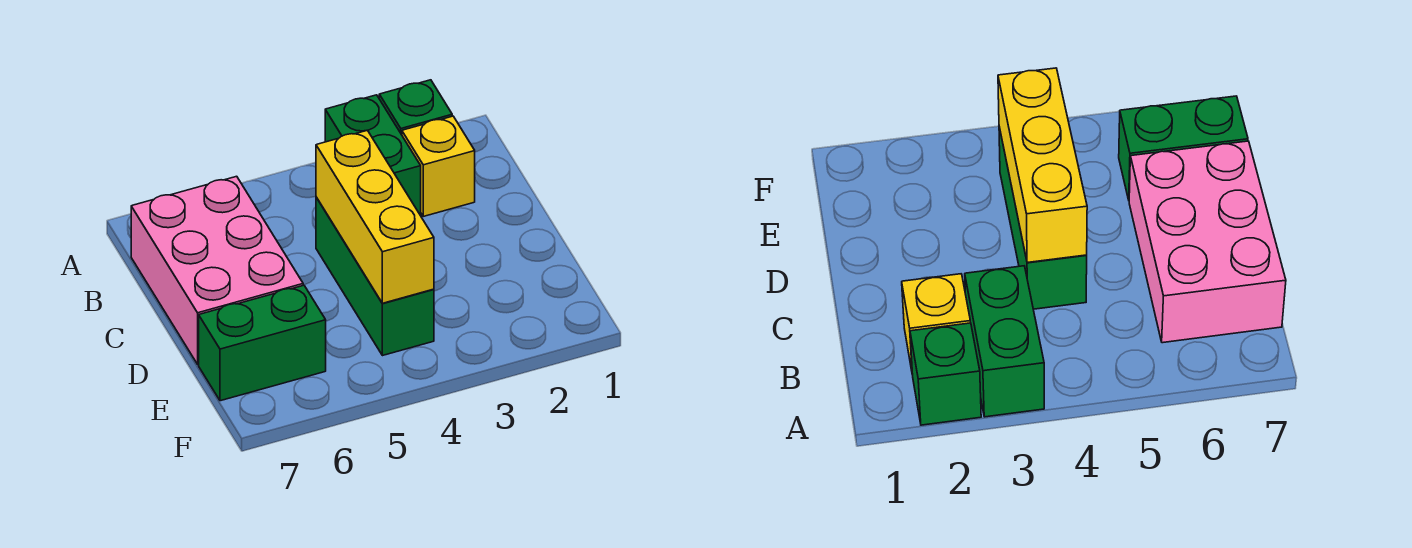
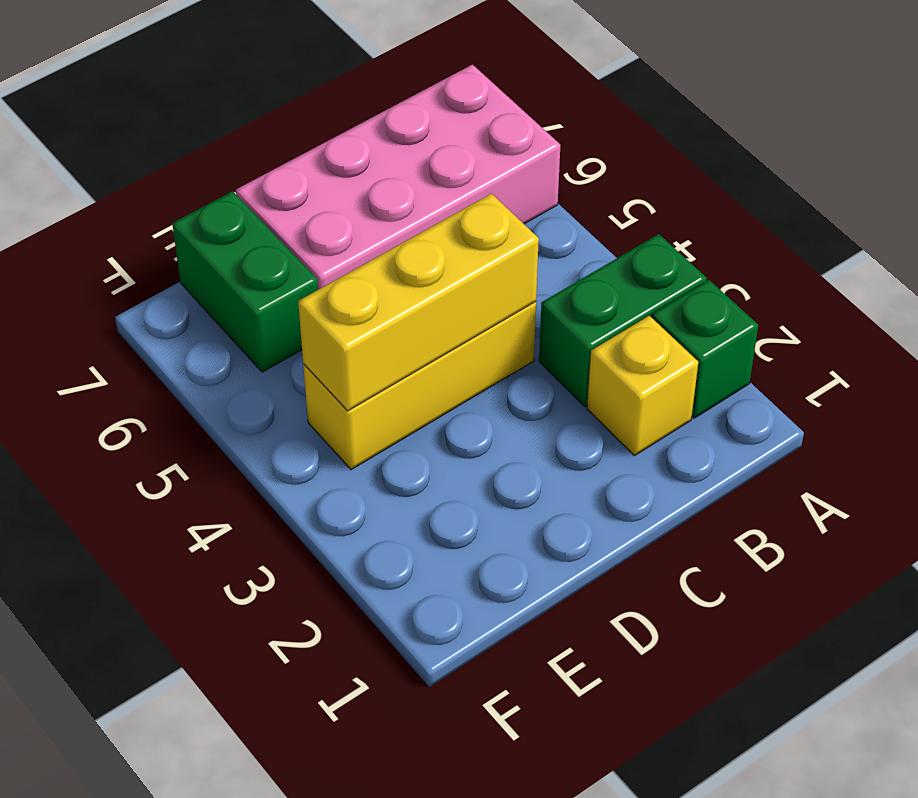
pink brick B6:D7 level 1 -> pink brick A6:D7 level 1
green brick C4:E4 level 1 -> yellow brick C4:E4 level 1

